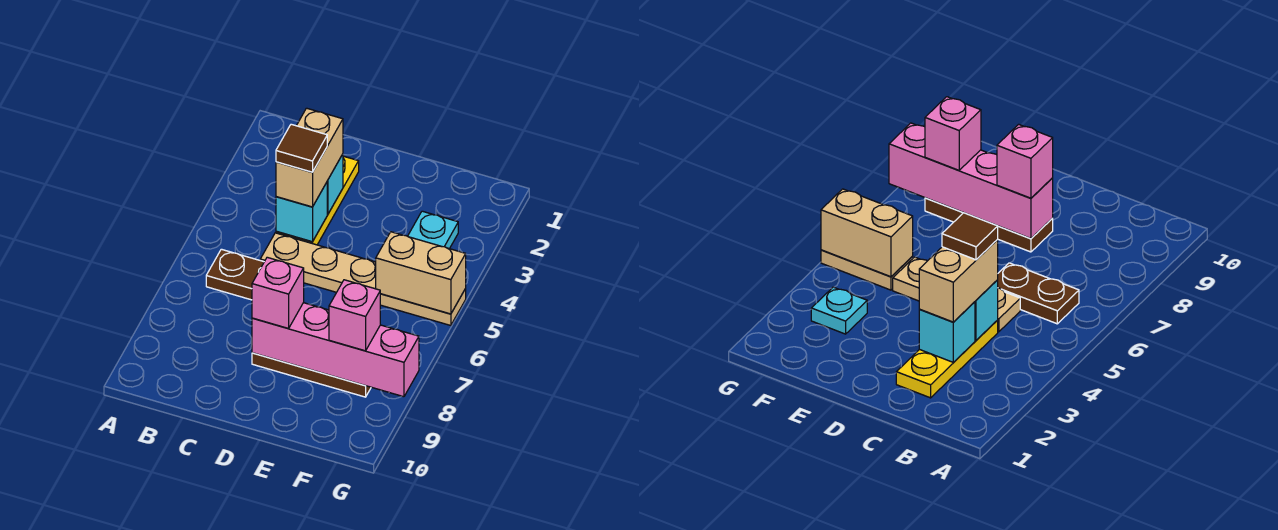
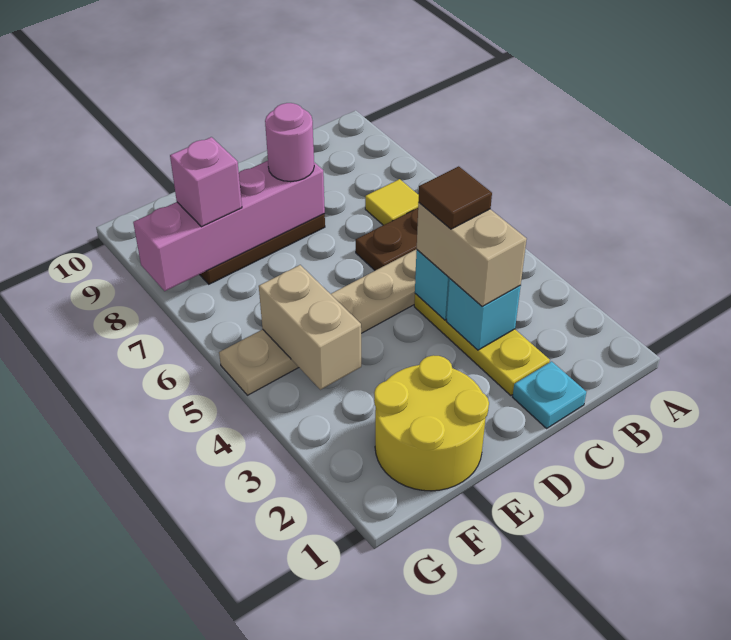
none -> yellow tile B7 level 1
pink brick D8 level 3 -> pink round brick D8 level 3
none -> yellow round brick E1:F2 level 1
cyan plate F3 level 1 -> cyan plate C1 level 1
tan brick F5:G5 level 2 -> tan brick F4:F5 level 2

